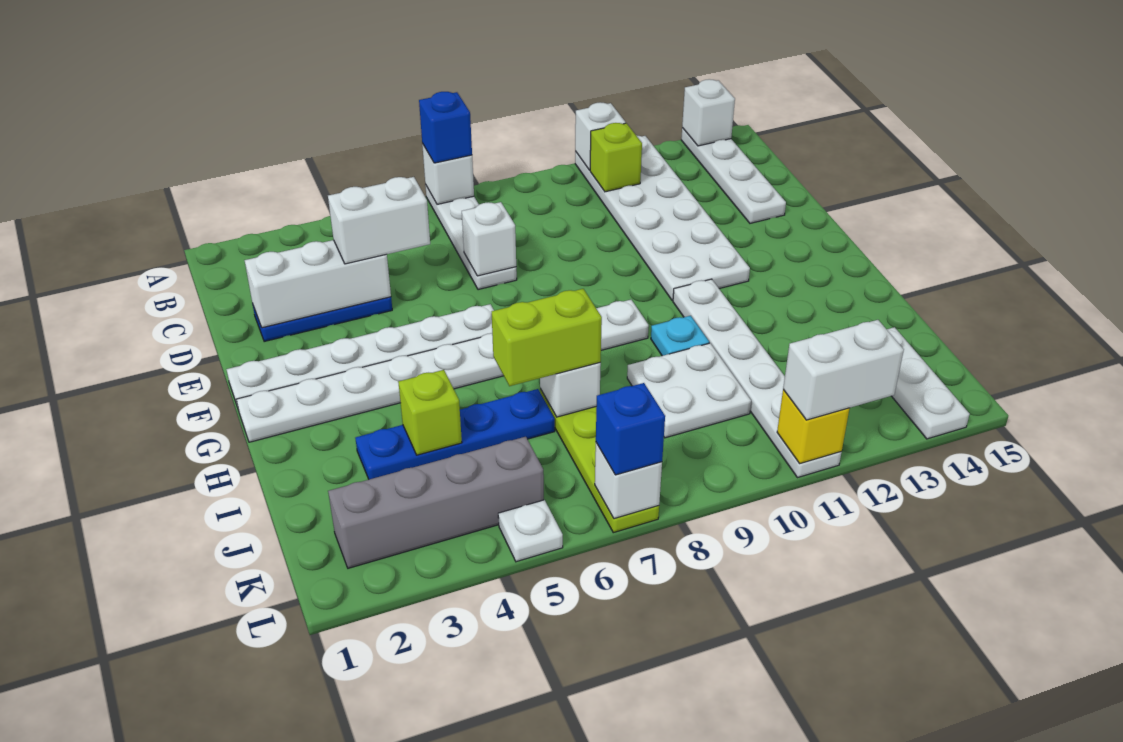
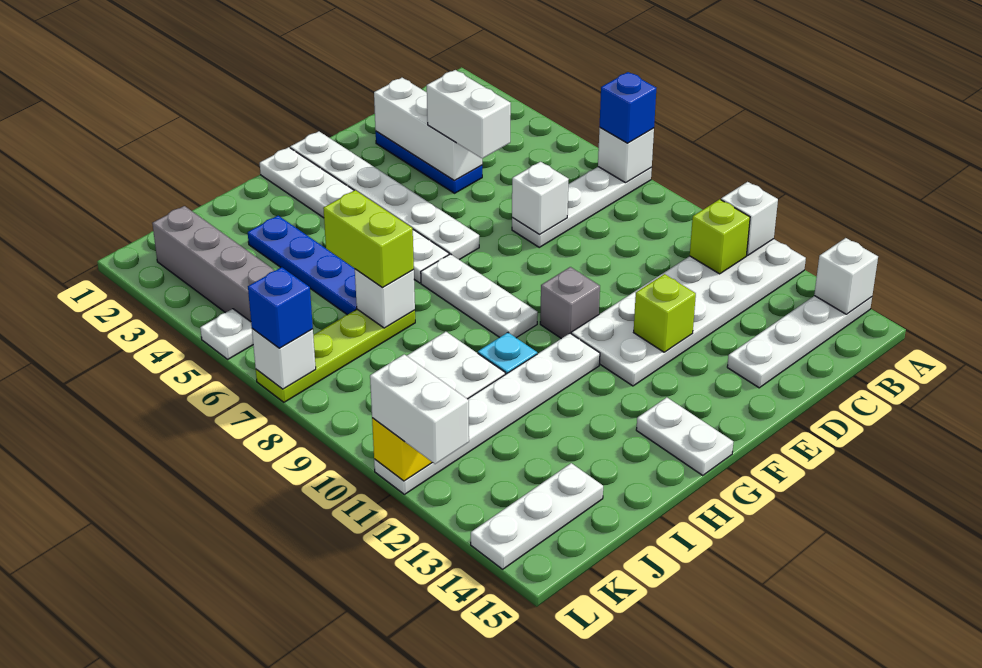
none -> grey brick F10 level 1
none -> white plate G14:G15 level 1
lime brick I4 level 2 -> lime brick E12 level 2

